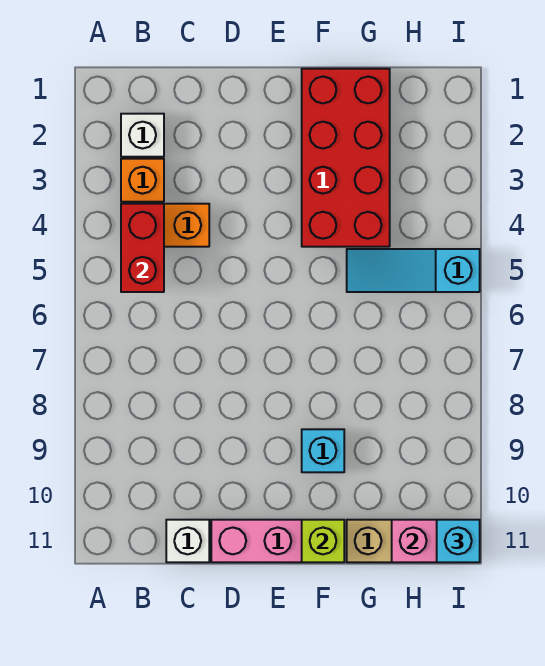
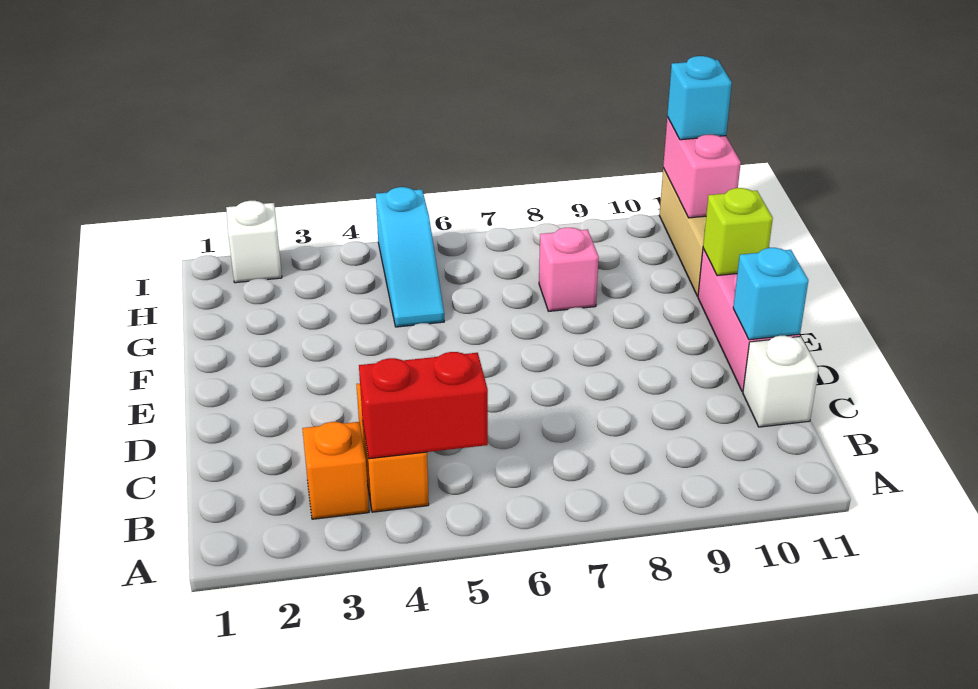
white brick B2 level 1 -> white brick I2 level 1
red brick F1:G4 level 1 -> none
cyan brick F9 level 1 -> cyan brick D11 level 2
none -> pink brick G8 level 1

